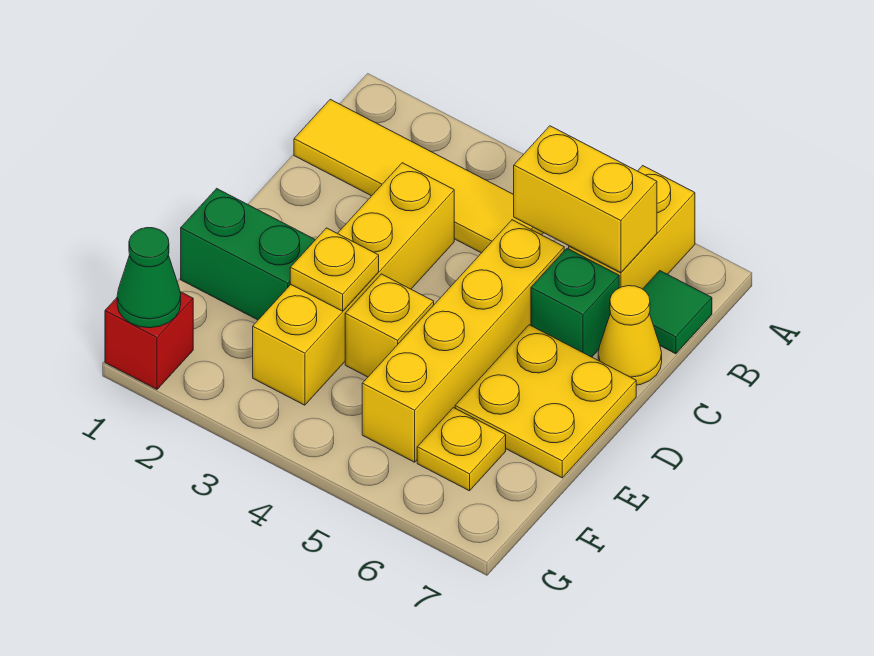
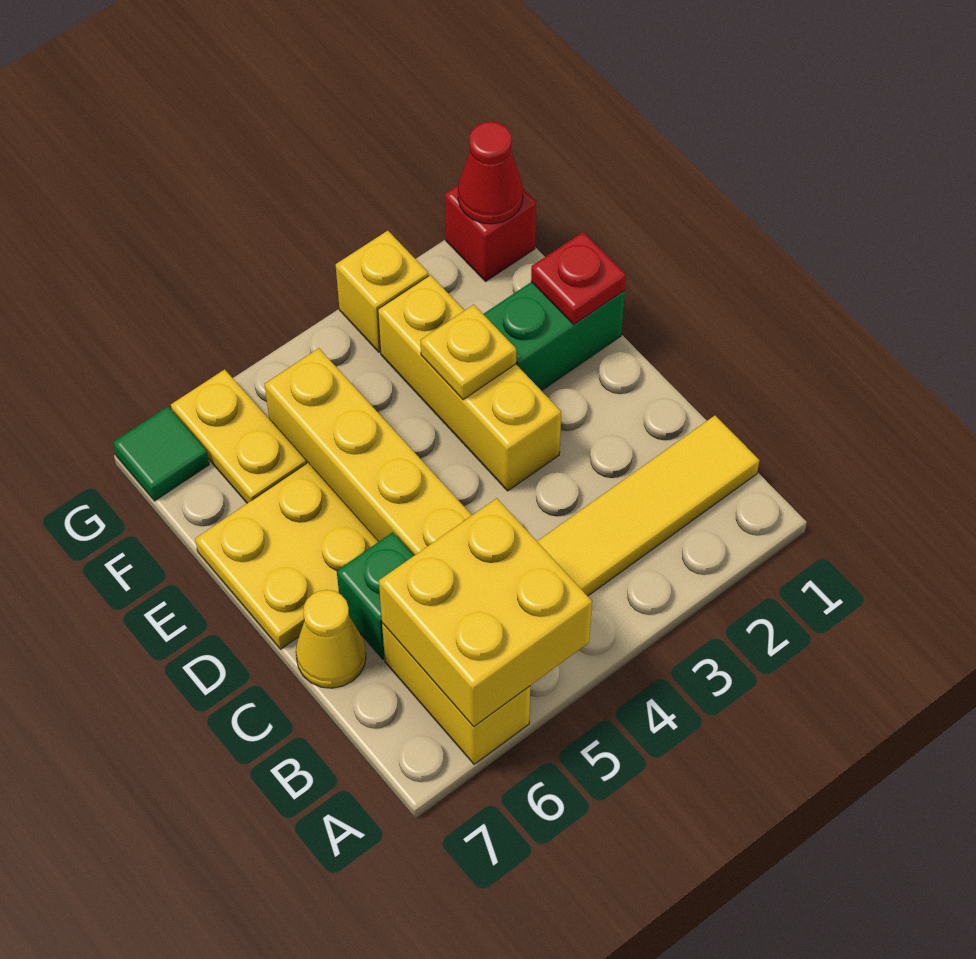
yellow brick B5:B6 level 2 -> yellow brick A5:B6 level 2
green tile B7 level 1 -> green tile G7 level 1
yellow brick C3:F3 level 1 -> yellow brick D3:F3 level 1
none -> red plate E1 level 2
yellow brick E4 level 1 -> yellow brick G3 level 1
yellow plate F6 level 1 -> yellow plate F6:G6 level 1
green cone G1 level 2 -> red cone G1 level 2

